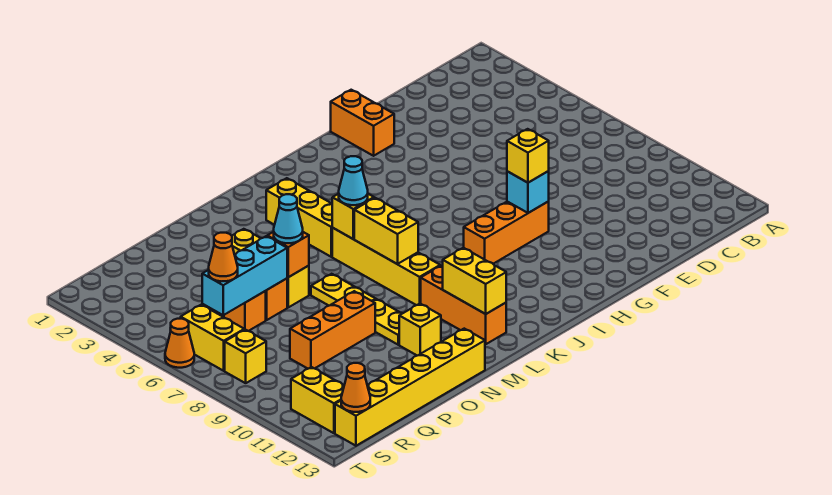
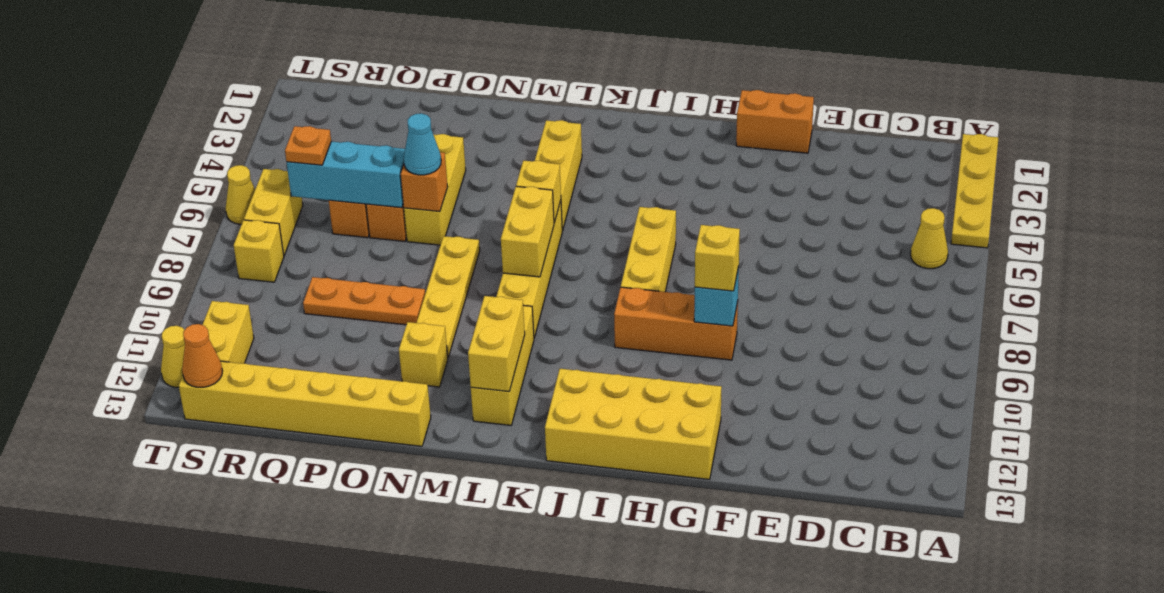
none -> yellow plate A1:A4 level 1
none -> yellow cone B5 level 1
orange brick G1:G2 level 1 -> orange brick F1:G1 level 1
none -> yellow brick G12:J13 level 1
none -> yellow brick I6:I8 level 1
cyan cone L6 level 3 -> none
orange brick L10:L12 level 1 -> yellow brick L10:L12 level 1
orange brick O9:Q9 level 1 -> orange plate O9:Q9 level 1
orange cone R6 level 3 -> orange plate R6 level 3
orange cone T6 level 1 -> yellow cone T6 level 1
none -> yellow cone T12 level 1

